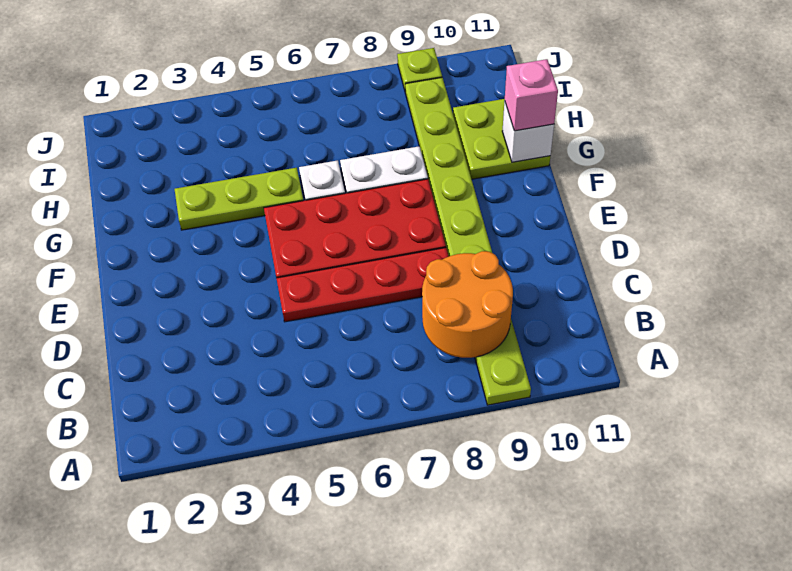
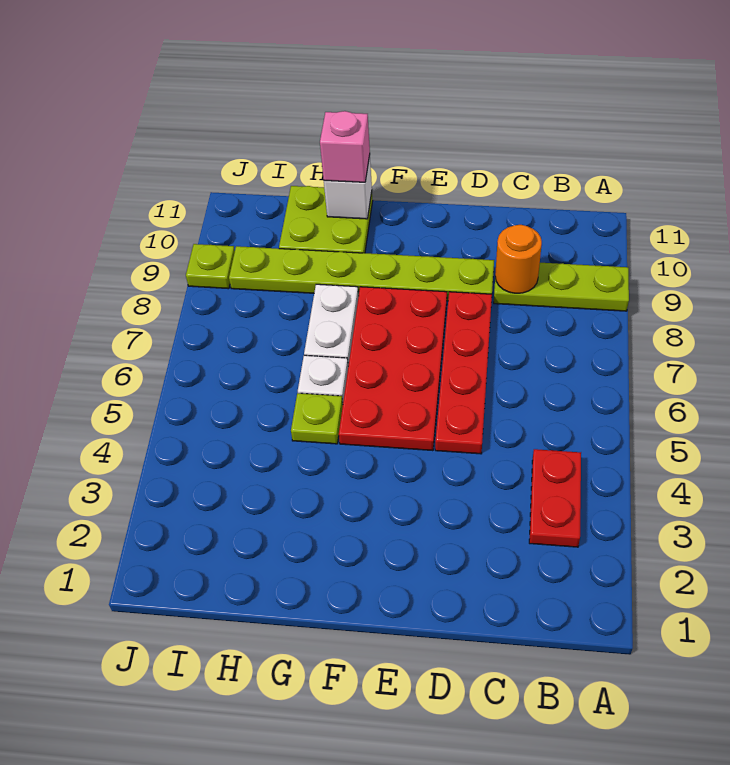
none -> red plate B3:B4 level 1
orange round brick B8:C9 level 2 -> orange round brick C9 level 2
lime plate G3:G5 level 1 -> lime plate G5 level 1

